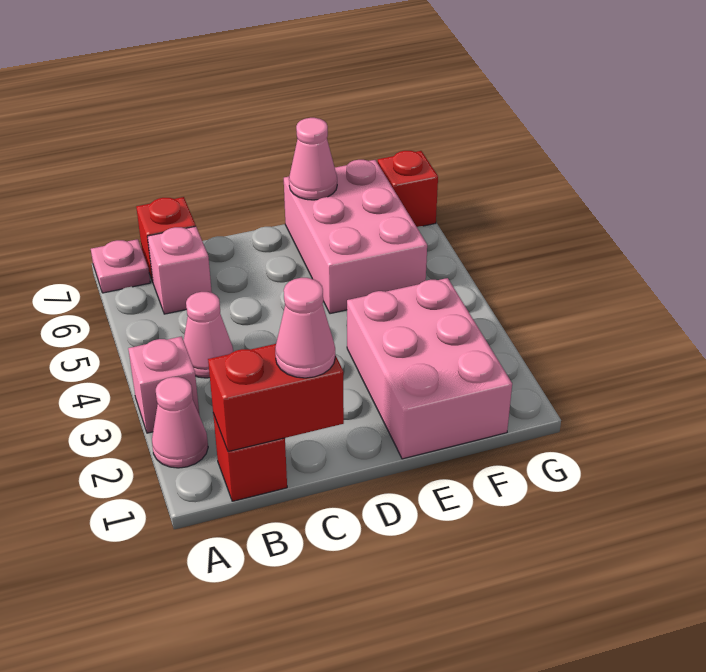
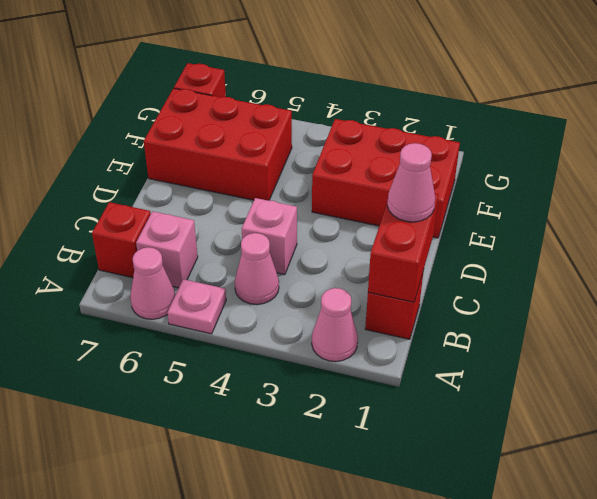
pink brick A3 level 1 -> pink brick C4 level 1
pink plate A7 level 1 -> pink plate A5 level 1
pink brick E1:F3 level 1 -> red brick E1:F3 level 1
pink brick E5:F7 level 1 -> red brick E5:F7 level 1
pink cone E7 level 2 -> pink cone A6 level 1

